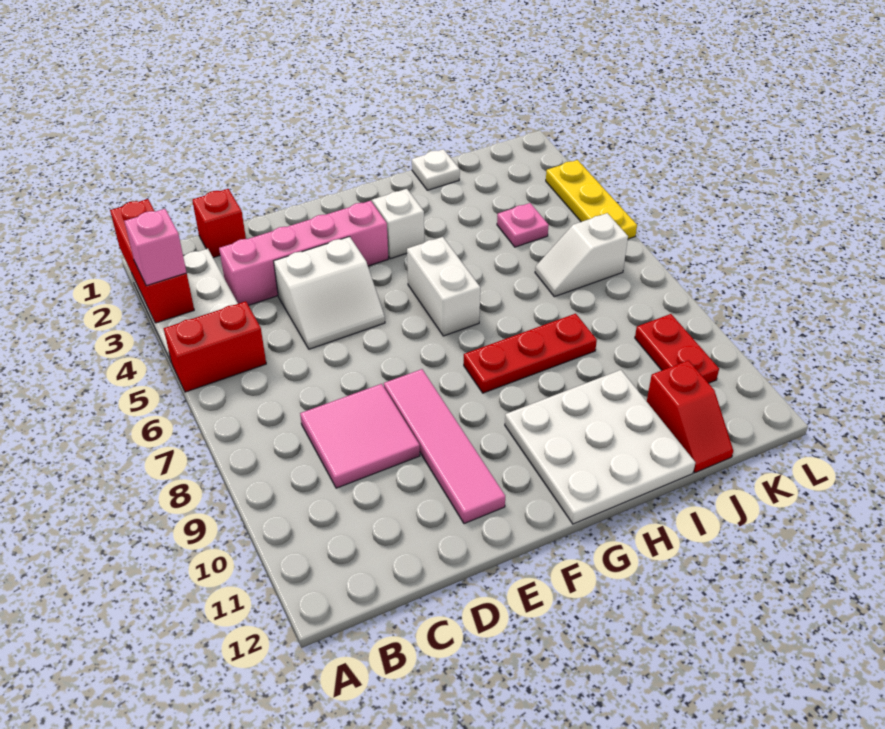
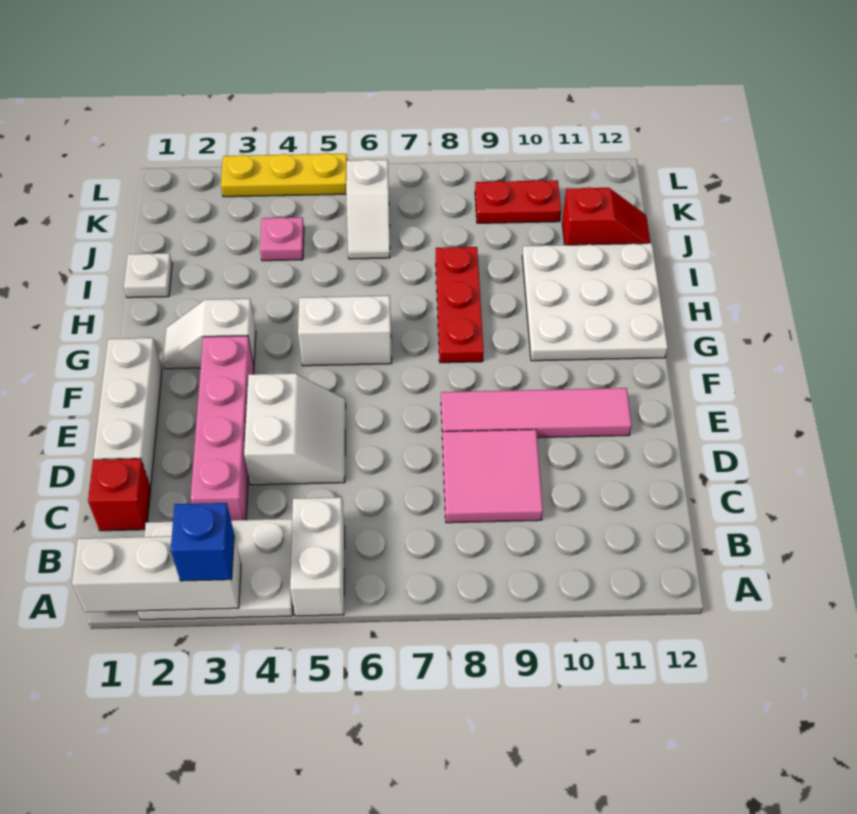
red brick A1:A3 level 2 -> white brick A1:A3 level 2
pink brick A3 level 3 -> blue brick A3 level 3
red brick A5:B5 level 1 -> white brick A5:B5 level 1
none -> white brick D1:F1 level 1

